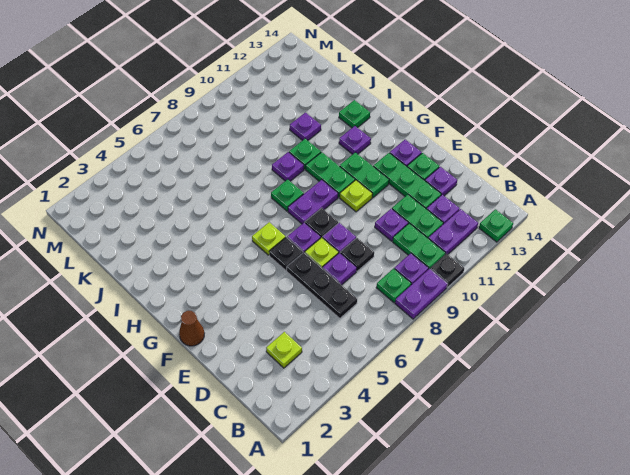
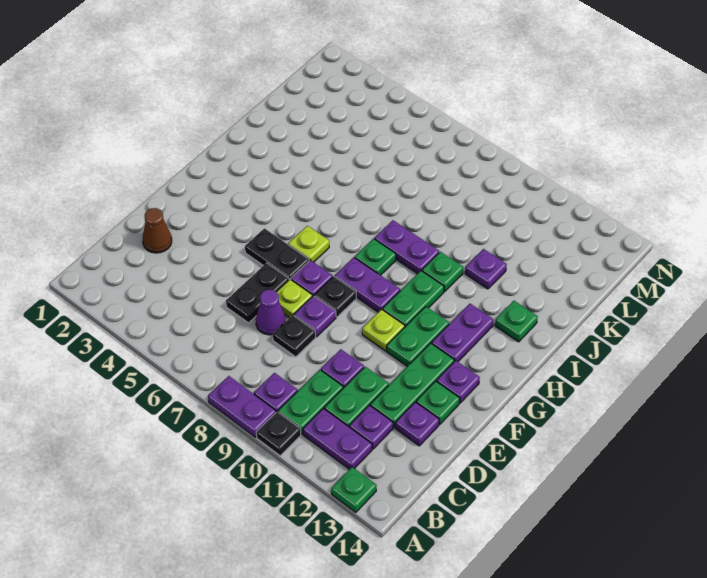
green plate B8 level 1 -> none
lime plate C3 level 1 -> none
black plate C6:E6 level 1 -> black plate D6:E6 level 1
purple plate D7 level 1 -> purple cone D7 level 1
brown cone F1 level 1 -> brown cone D2 level 1
black plate F6 level 1 -> black plate F5:F6 level 1
purple plate H12 level 1 -> purple plate G12:H12 level 1
purple plate I9 level 1 -> purple plate I8:I9 level 1

